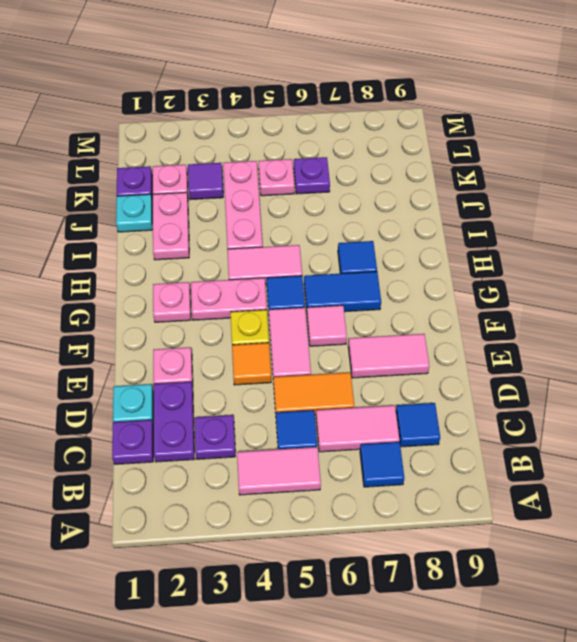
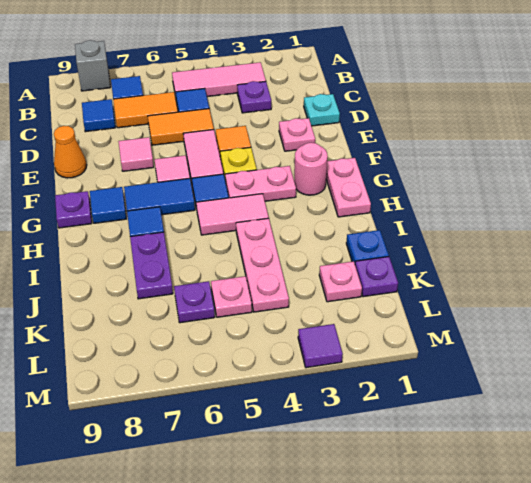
none -> grey brick A8 level 1
pink tile B4:B5 level 1 -> pink tile B3:B5 level 1
purple plate C1 level 1 -> purple plate G9 level 1
purple plate C2:D2 level 1 -> purple plate I7:J7 level 1
pink tile C6:C7 level 1 -> orange tile C6:C7 level 1
pink tile E7:E8 level 1 -> pink tile E7 level 1
none -> orange cone E9 level 1
pink plate G2 level 1 -> pink round brick G2 level 1
none -> blue tile G8 level 1
pink plate I2:J2 level 1 -> pink plate G1:H1 level 1
cyan plate J1 level 1 -> blue plate J1 level 1
purple tile K3 level 1 -> purple tile M3 level 1

